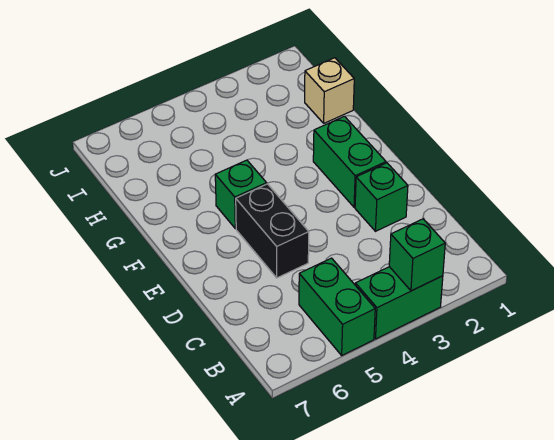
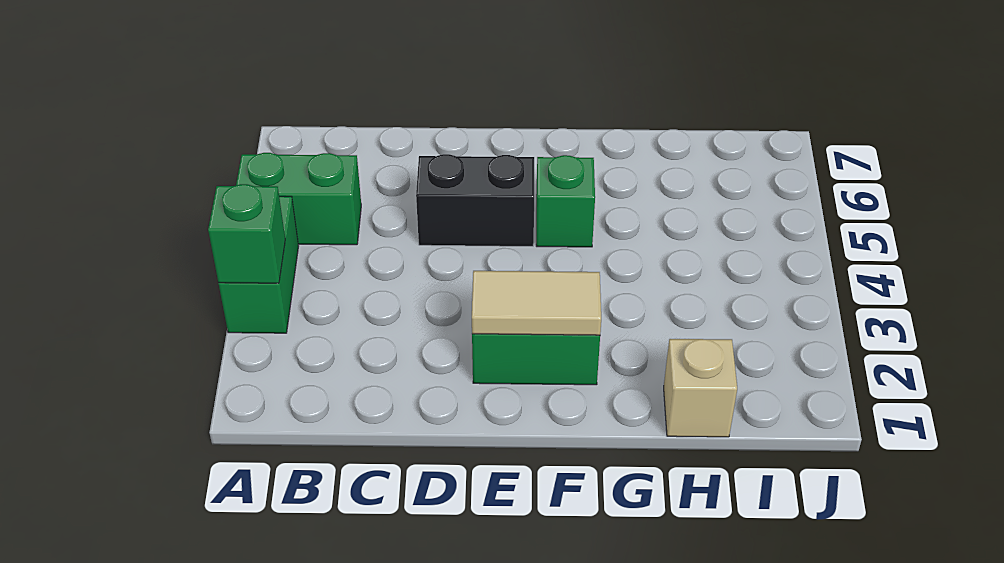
green brick D2 level 1 -> none
none -> tan tile E2:F2 level 2

